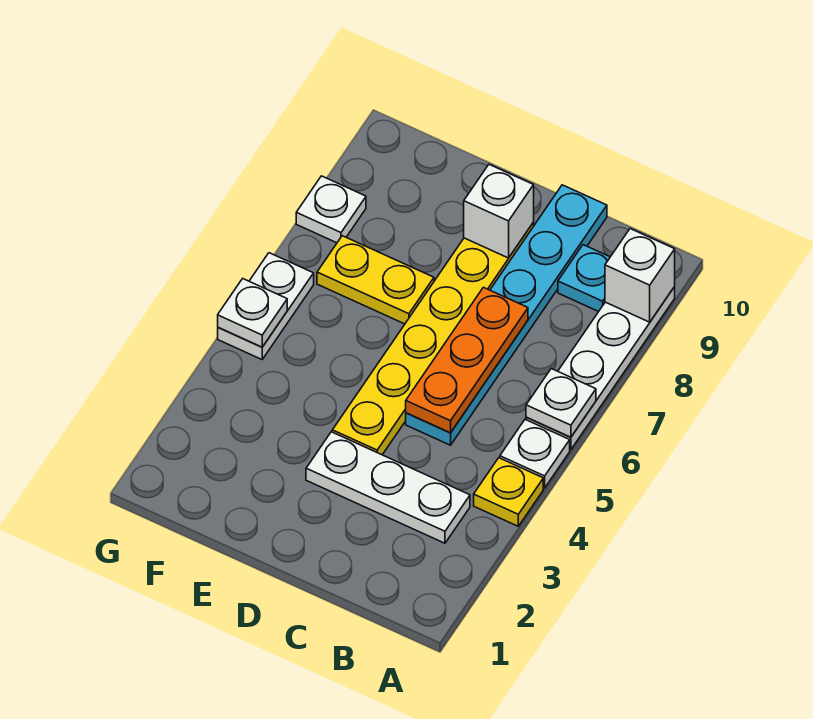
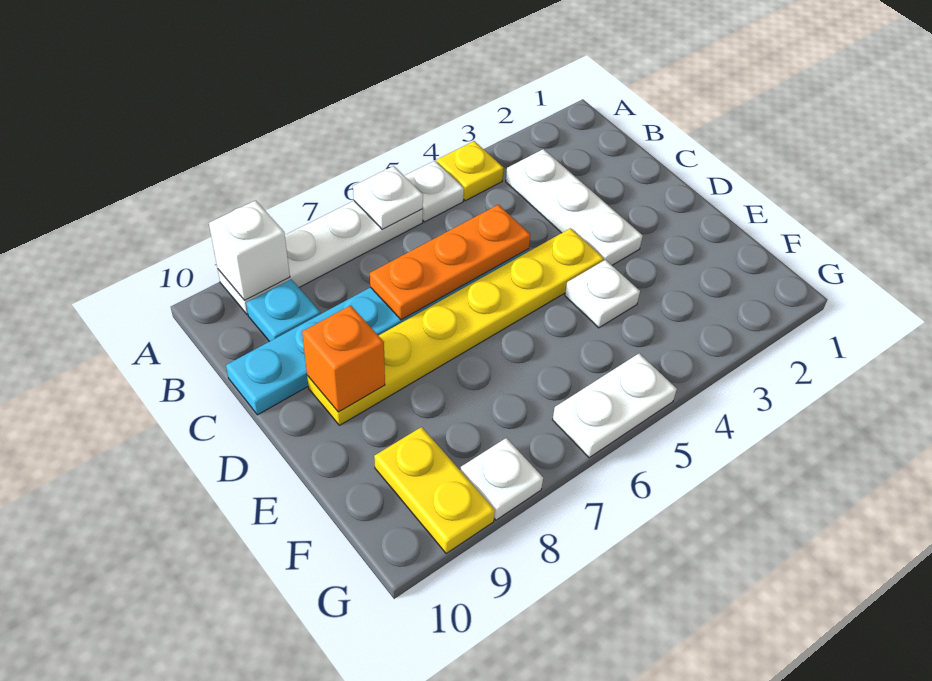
white brick D9 level 2 -> orange brick D9 level 2
yellow plate E7:F7 level 1 -> yellow plate F9:G9 level 1
white plate G5 level 2 -> white plate E4 level 1

